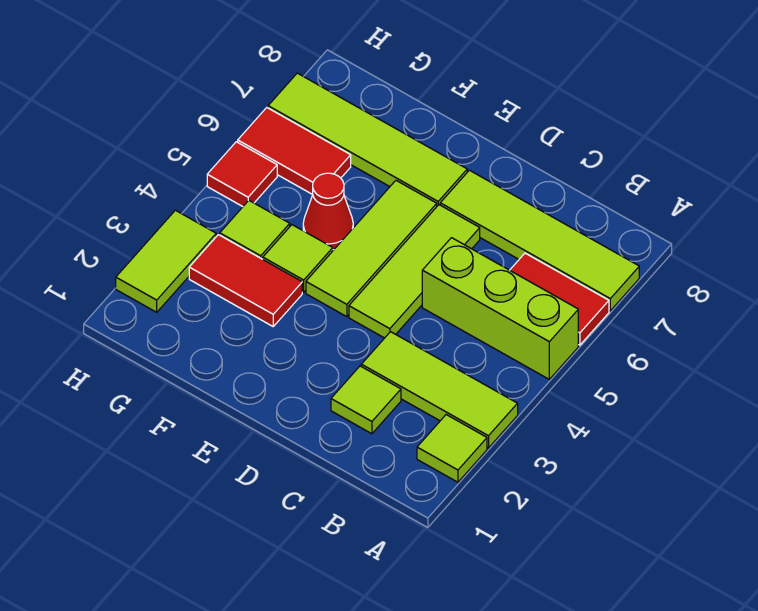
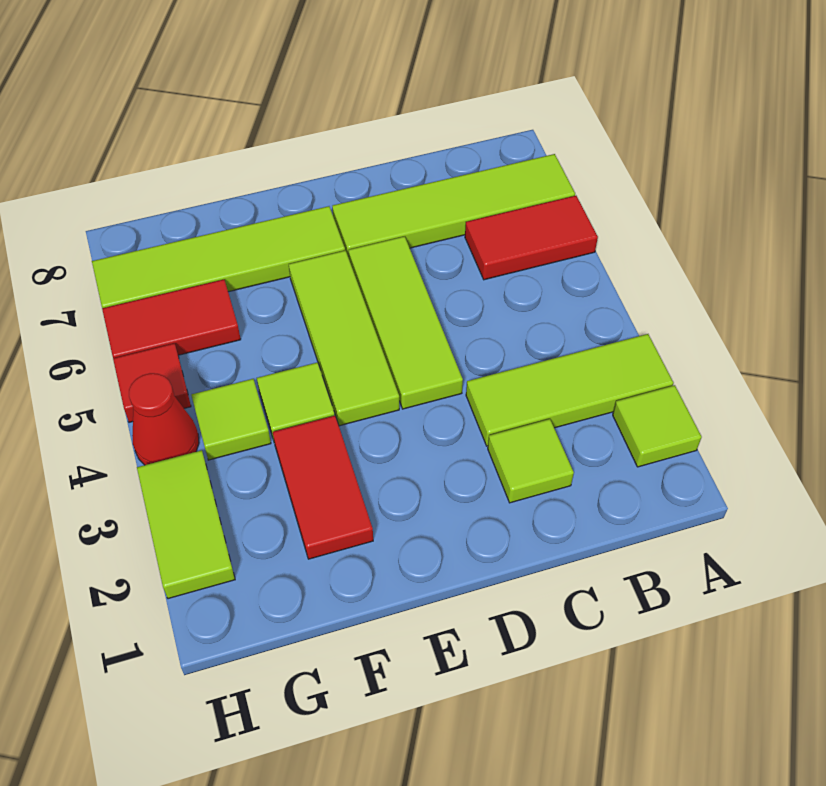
lime brick A5:C5 level 1 -> none
red tile F3:G3 level 1 -> red tile F2:F3 level 1
red cone F5 level 1 -> red cone H4 level 1

